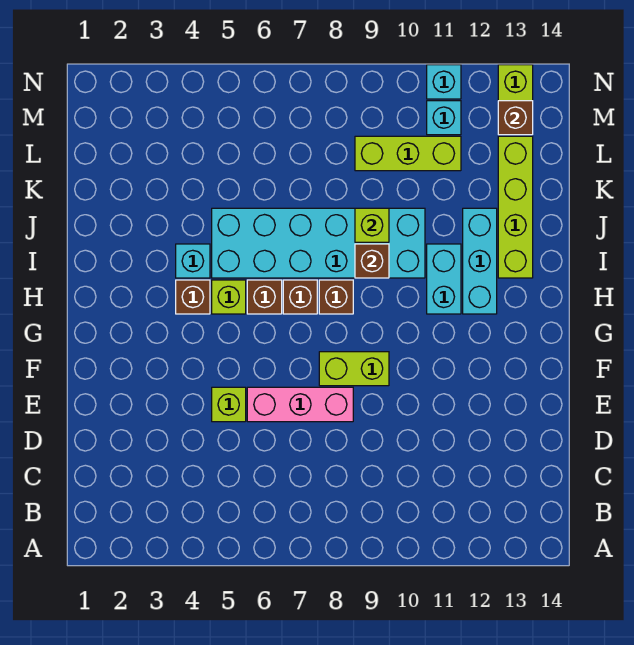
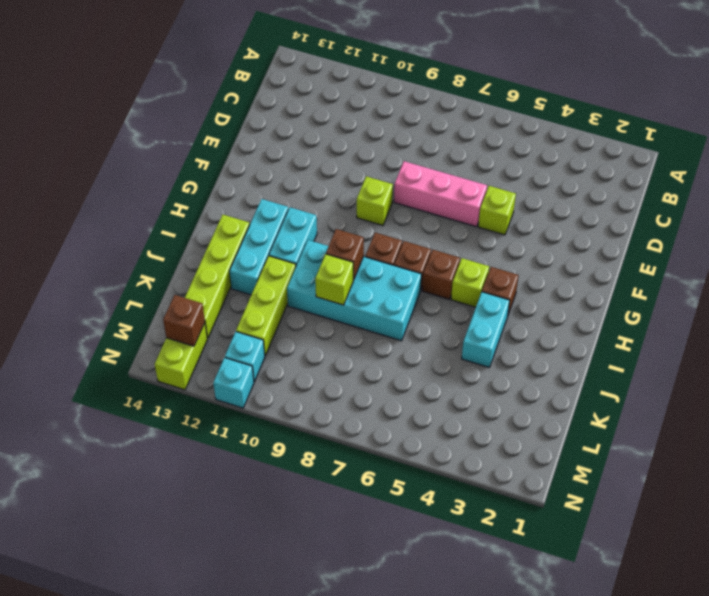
lime brick F8:F9 level 1 -> lime brick F9 level 1
cyan brick I4 level 1 -> cyan brick I4:J4 level 1
cyan brick I5:J10 level 1 -> cyan brick I7:J10 level 1
lime brick L9:L11 level 1 -> lime brick J11:L11 level 1

